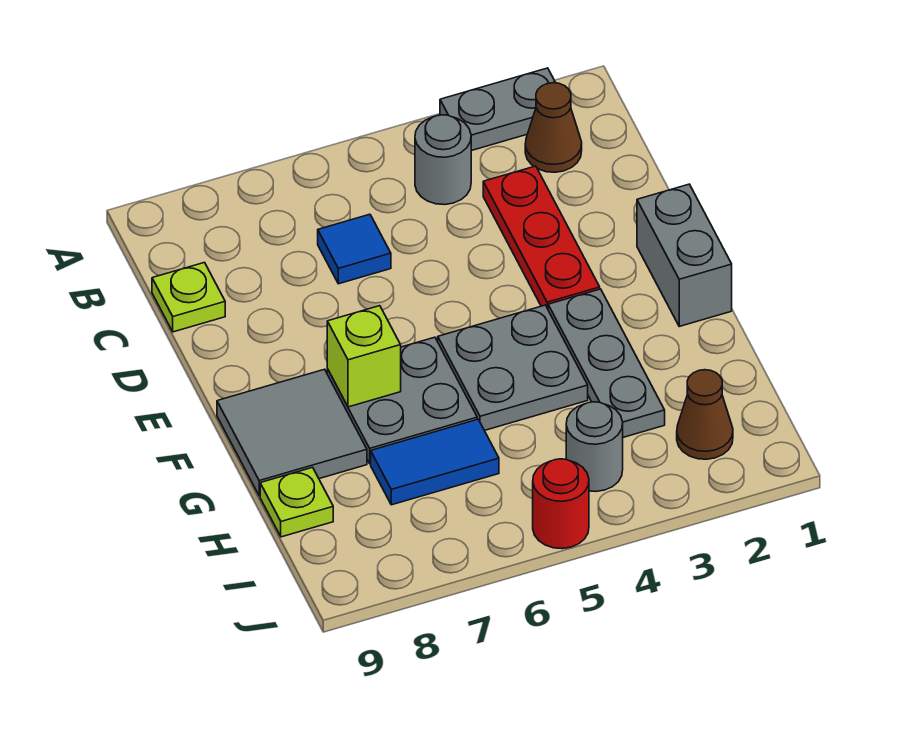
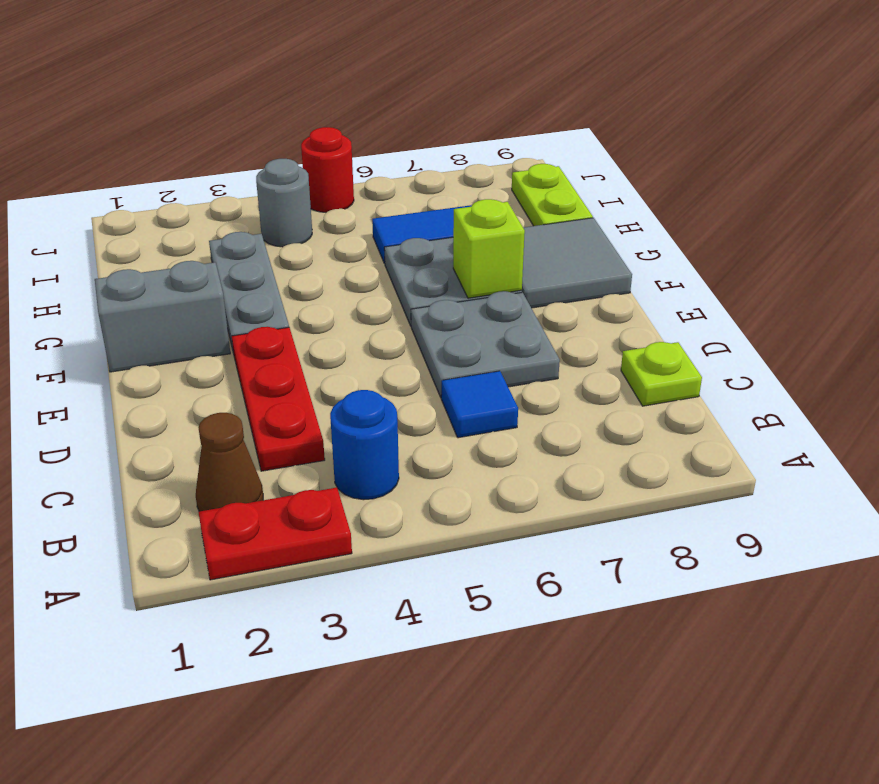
grey plate A2:A3 level 1 -> red plate A2:A3 level 1
grey round brick B4 level 1 -> blue round brick B4 level 1
grey brick E1:F1 level 1 -> grey brick F1:F2 level 1
grey plate F4:G5 level 1 -> grey plate D6:E7 level 1
lime plate H9 level 1 -> lime plate H9:I9 level 1
brown cone I2 level 1 -> none

